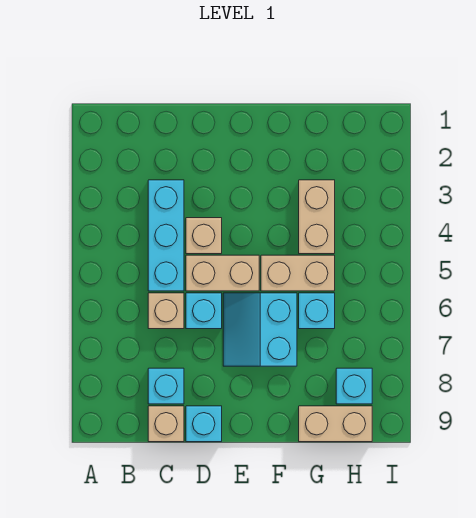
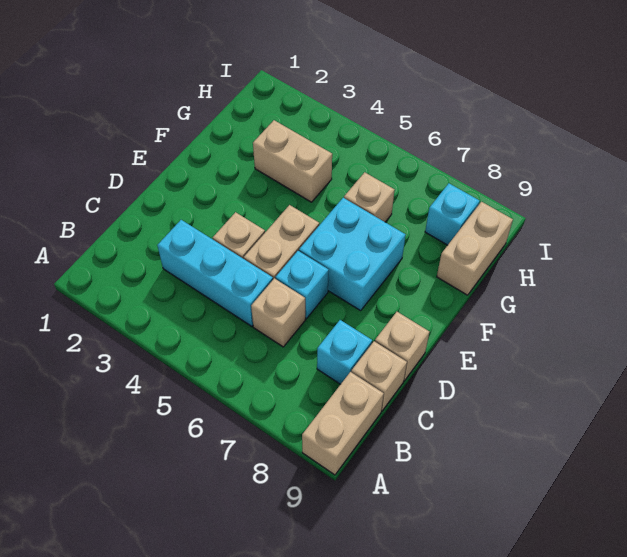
cyan brick D9 level 1 -> tan brick D9 level 1
cyan slope E6:F7 level 1 top F -> cyan brick E6:F7 level 1
tan brick F5:G5 level 1 -> tan brick A9:B9 level 1
cyan brick G6 level 1 -> tan brick G6 level 1

